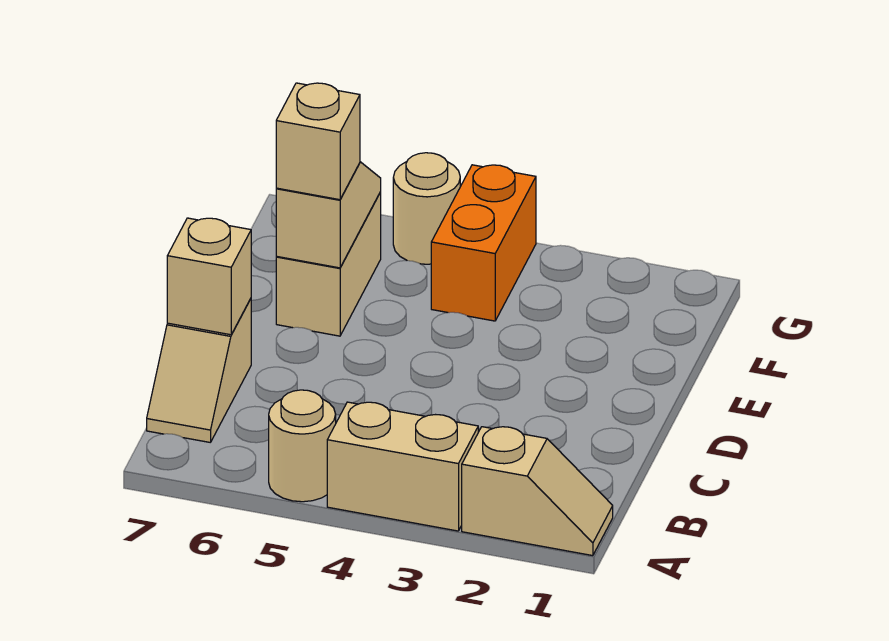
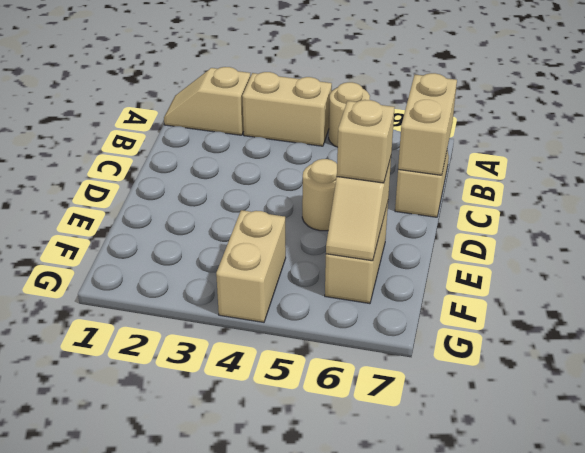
tan brick C7 level 2 -> tan brick B7:C7 level 2
orange brick F4:G4 level 1 -> tan brick F4:G4 level 1
tan round brick G5 level 1 -> tan round brick D5 level 1

